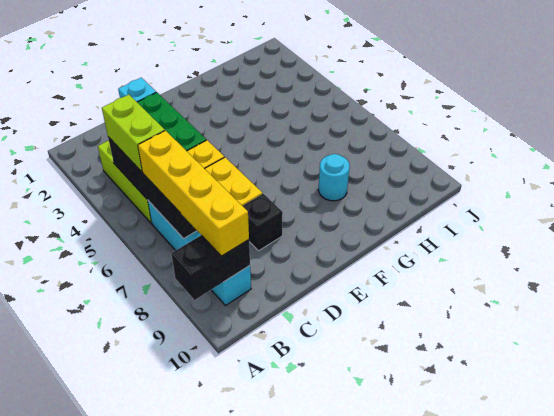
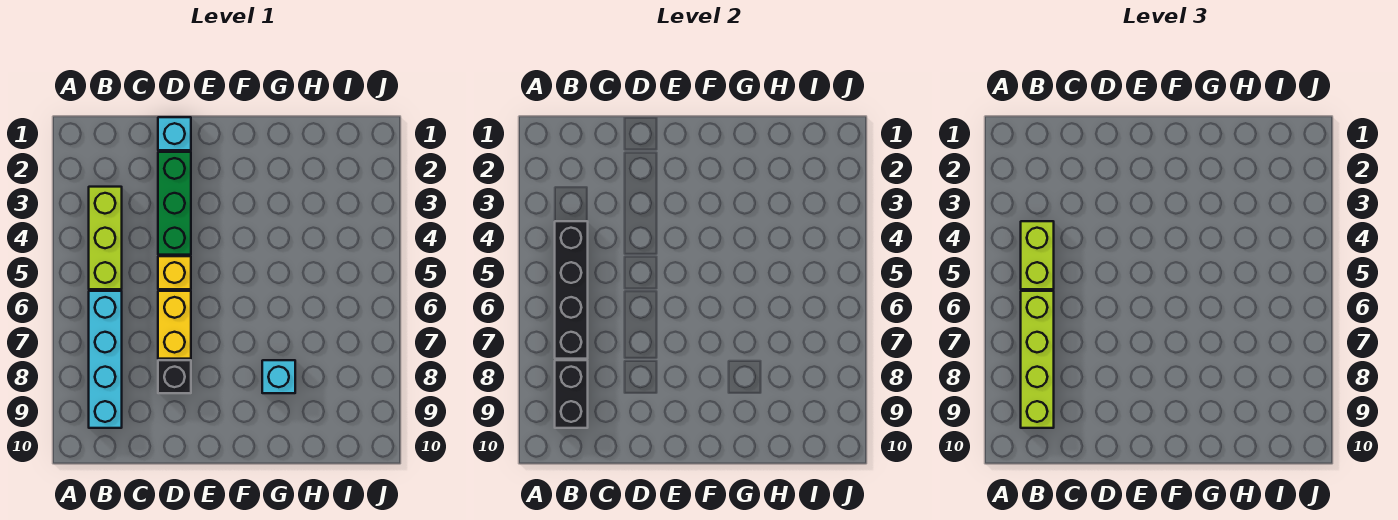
black brick A9:B9 level 2 -> black brick B8:B9 level 2
yellow brick B6:B9 level 3 -> lime brick B6:B9 level 3
cyan round brick G8 level 1 -> cyan brick G8 level 1

